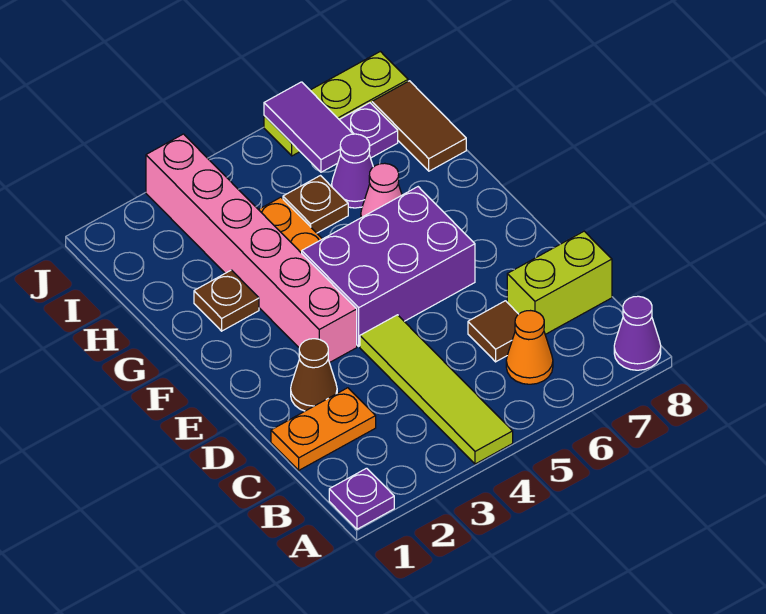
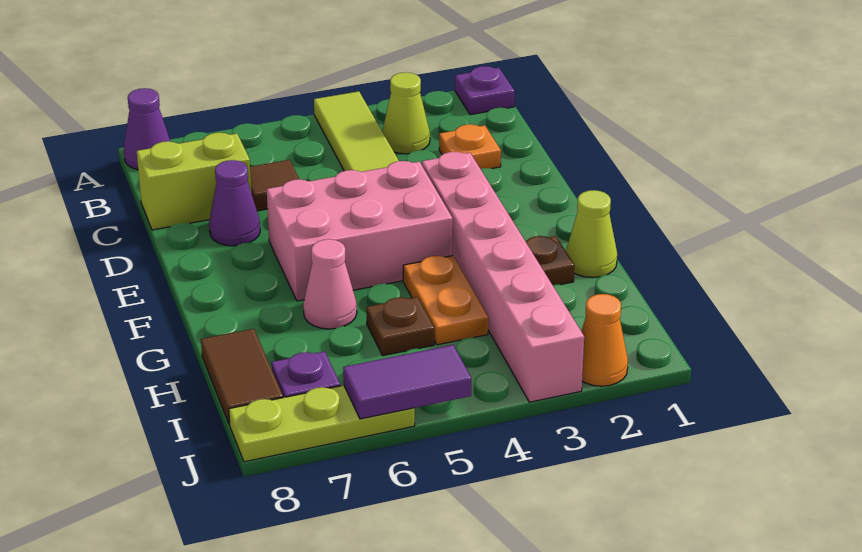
none -> lime cone B3 level 1
orange cone B6 level 1 -> orange cone J2 level 1
orange plate C1:C2 level 1 -> orange plate C2 level 1
brown cone D2 level 1 -> none
purple brick E4:F6 level 1 -> pink brick E4:F6 level 1
none -> lime cone G1 level 1
purple cone H6 level 1 -> purple cone D7 level 1
purple tile I6:J6 level 2 -> purple tile J5:J6 level 2

